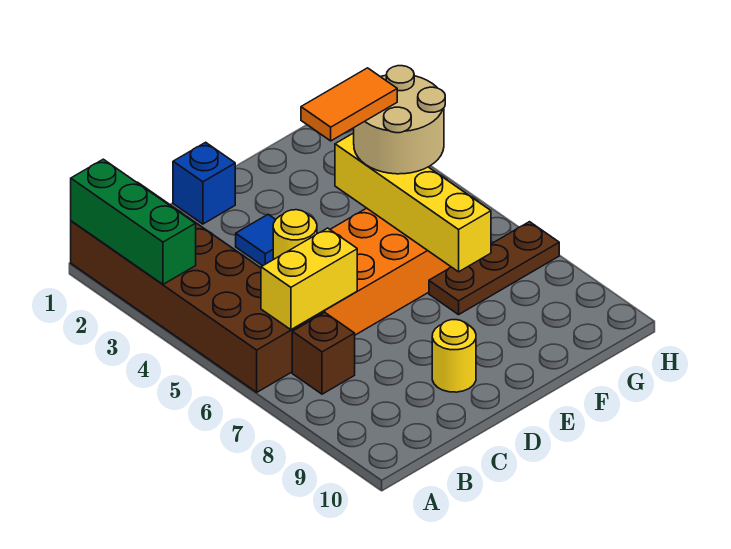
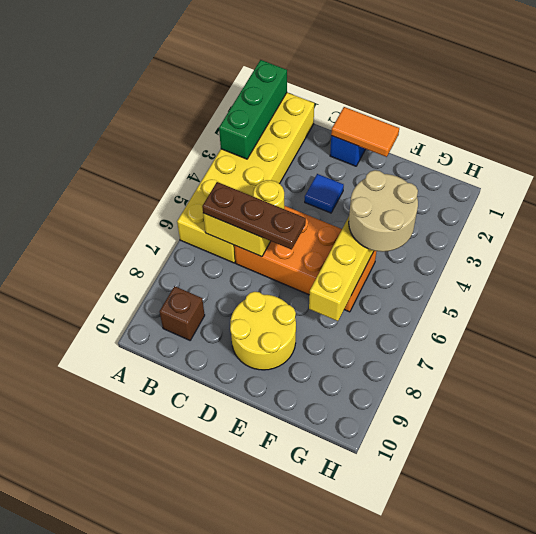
brown brick A1:B6 level 1 -> yellow brick A1:B6 level 1
brown brick B7 level 1 -> brown brick B9 level 1
yellow round brick D9 level 1 -> yellow round brick D8:E9 level 1
orange tile E4:F4 level 4 -> orange tile D1:E1 level 2
brown plate F7:H7 level 1 -> brown plate B6:D6 level 3

